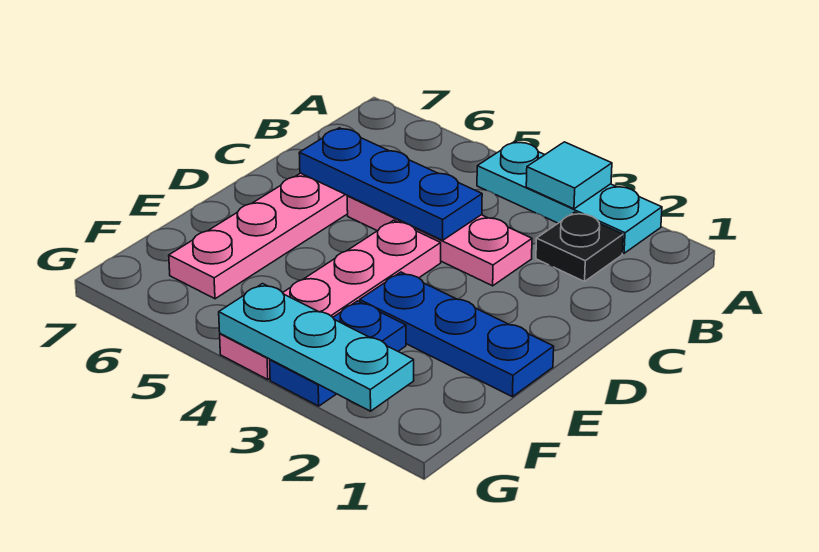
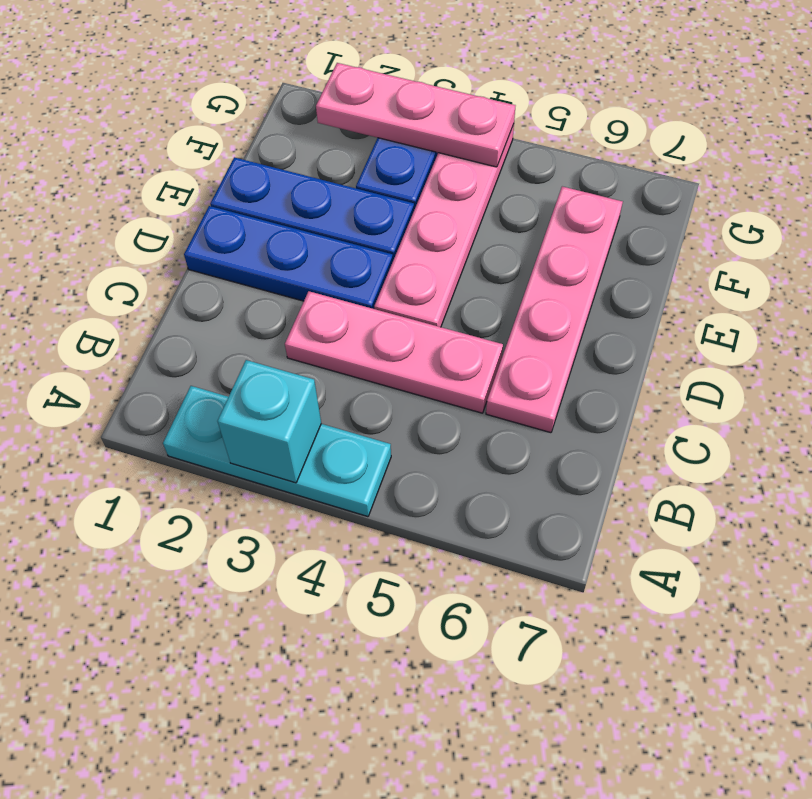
cyan tile A3 level 2 -> cyan brick A3 level 2
black plate B2 level 1 -> none
blue plate C4:C6 level 2 -> blue plate D1:D3 level 1
cyan plate G2:G4 level 2 -> pink plate G2:G4 level 2

